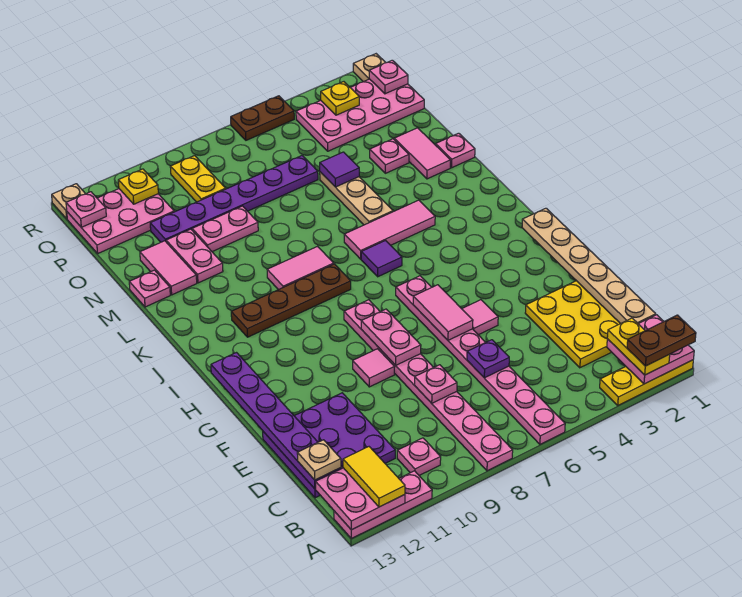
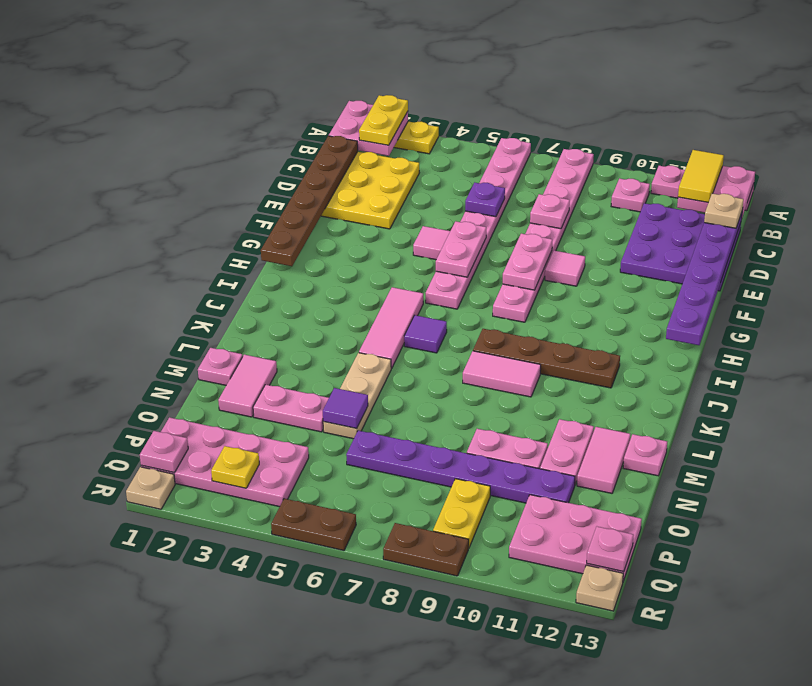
brown plate A1:A2 level 4 -> brown plate R8:R9 level 1
tan plate C1:H1 level 2 -> brown plate C1:H1 level 2
pink tile F6:G6 level 2 -> pink plate F6:G6 level 2
pink tile K4:K6 level 1 -> pink tile I5:K5 level 1
pink plate N3 level 1 -> pink plate N3:N4 level 1
yellow plate Q11 level 2 -> none

